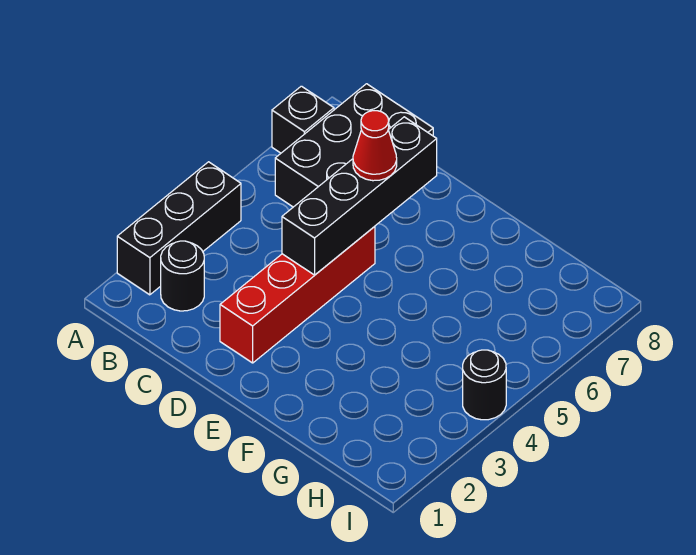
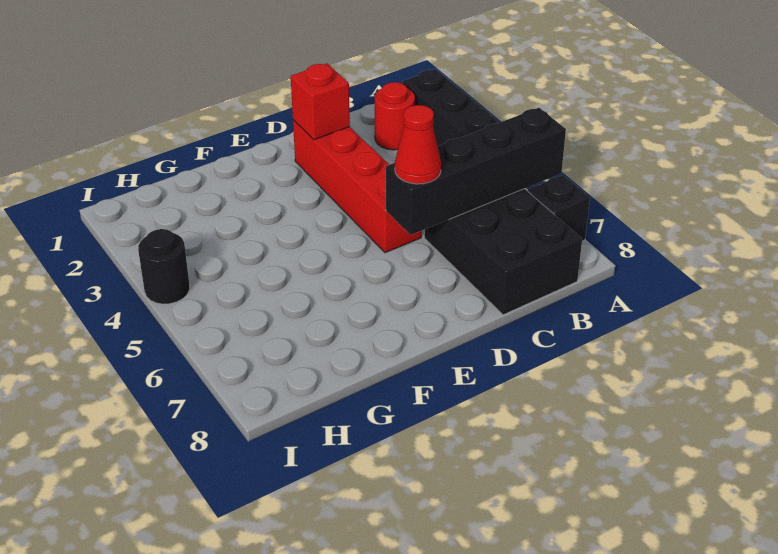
black round brick B2 level 1 -> red round brick B2 level 1
none -> red brick D2 level 2
black brick D4:D7 level 2 -> black brick A6:D6 level 2

